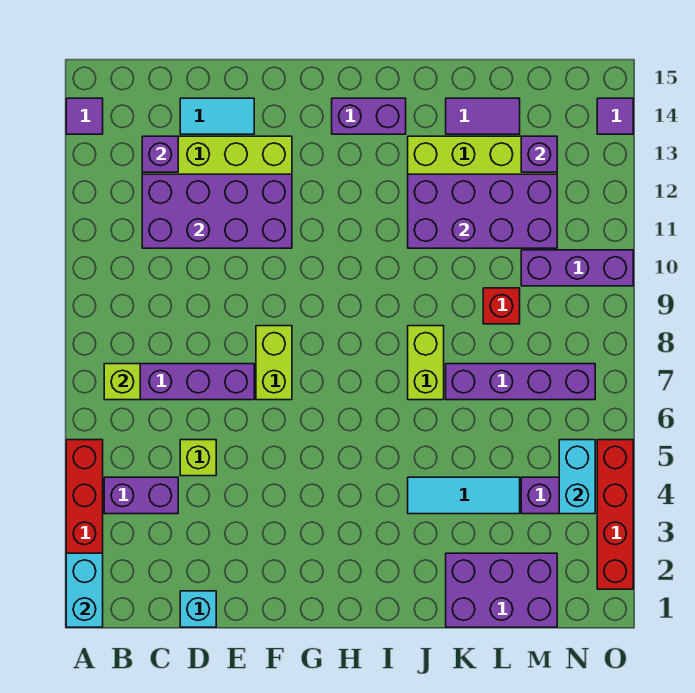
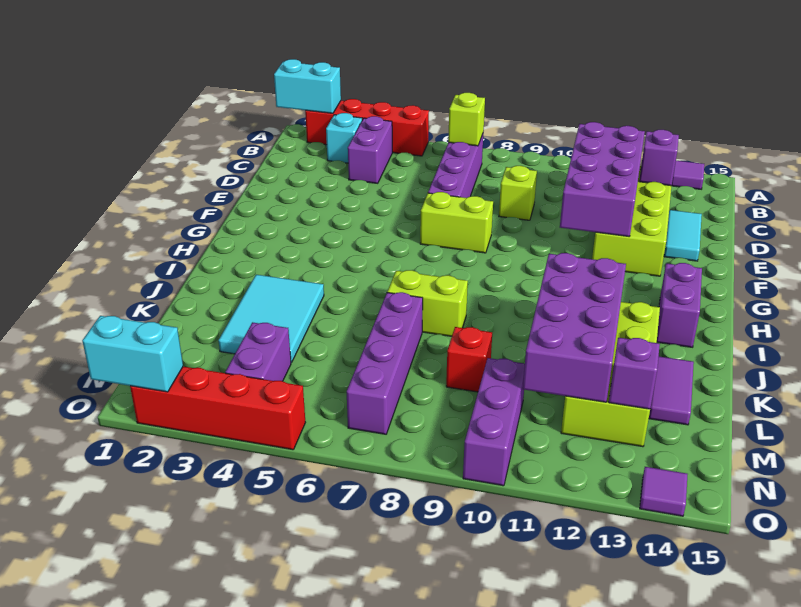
cyan brick D1 level 1 -> cyan brick B3 level 1
lime brick D5 level 1 -> lime brick D9 level 1
cyan tile J4:L4 level 1 -> cyan tile J3:L4 level 1
purple brick K1:M2 level 1 -> none
cyan brick N4:N5 level 2 -> cyan brick O1:O2 level 2

